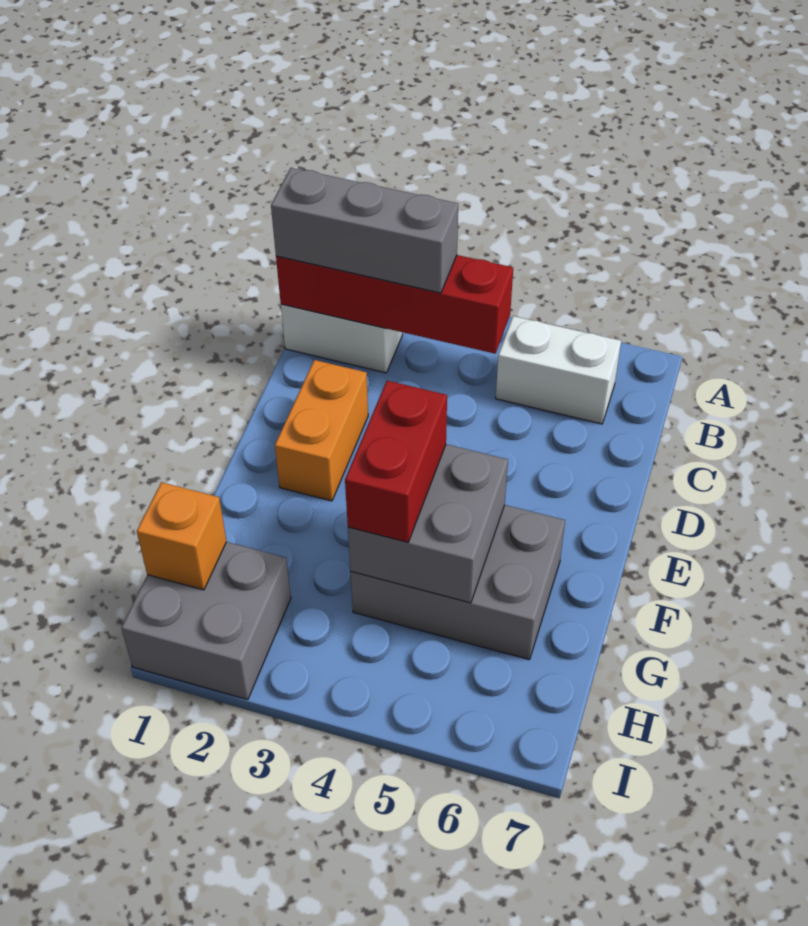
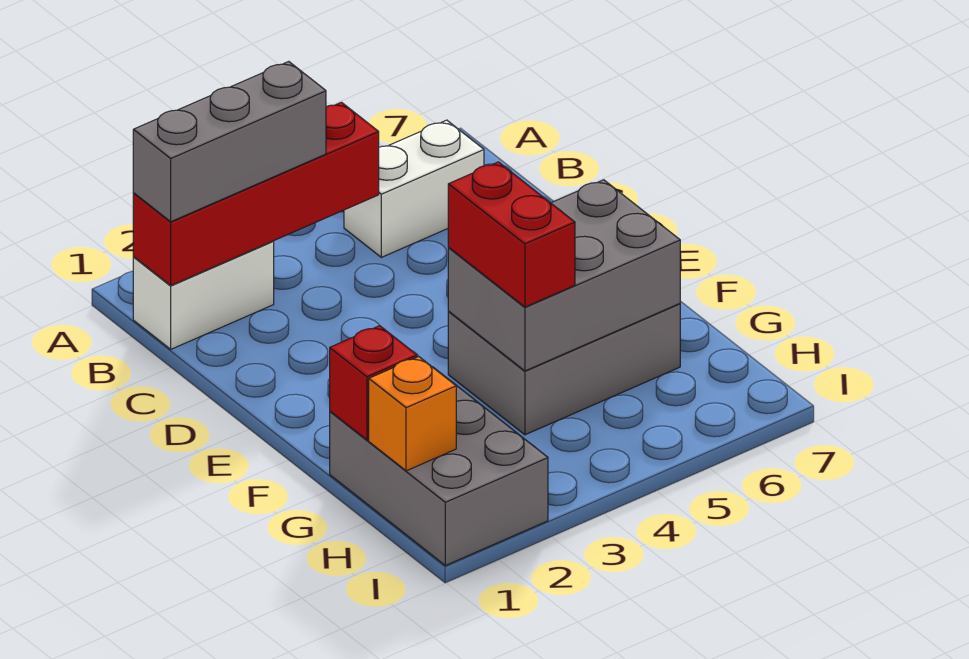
orange brick D2:E2 level 1 -> none
grey brick F4:G5 level 2 -> grey brick F4:G6 level 2
none -> red brick G1 level 2
grey brick H1:I2 level 1 -> grey brick G1:I2 level 1

